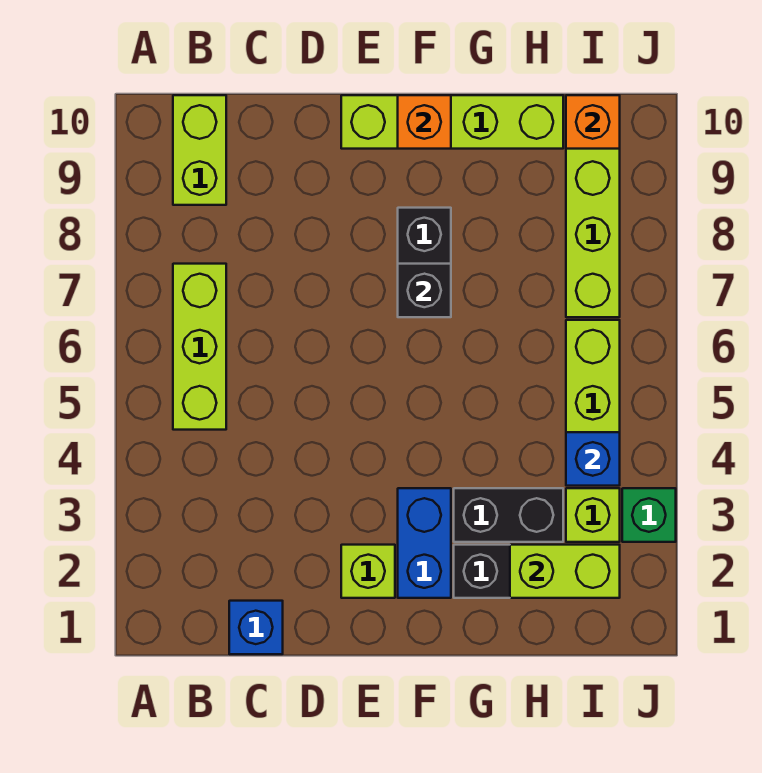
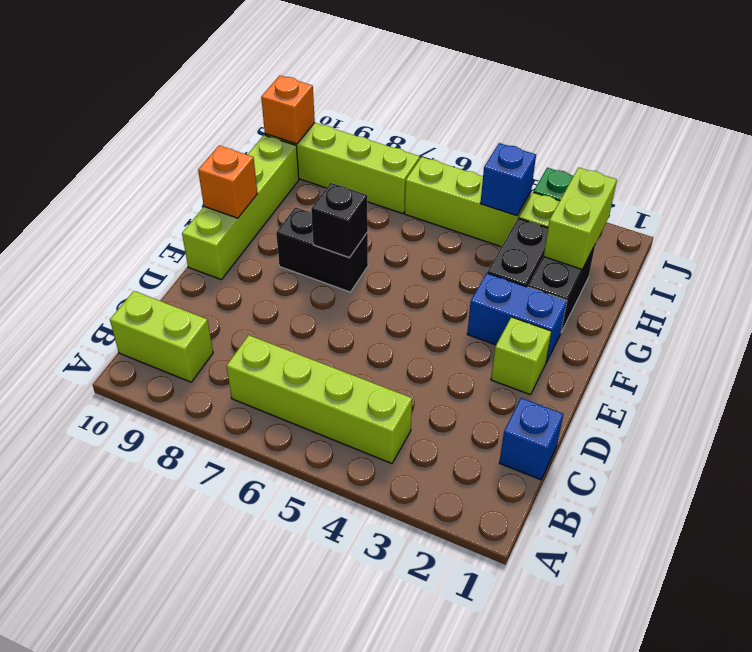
lime brick B5:B7 level 1 -> lime brick B4:B7 level 1

